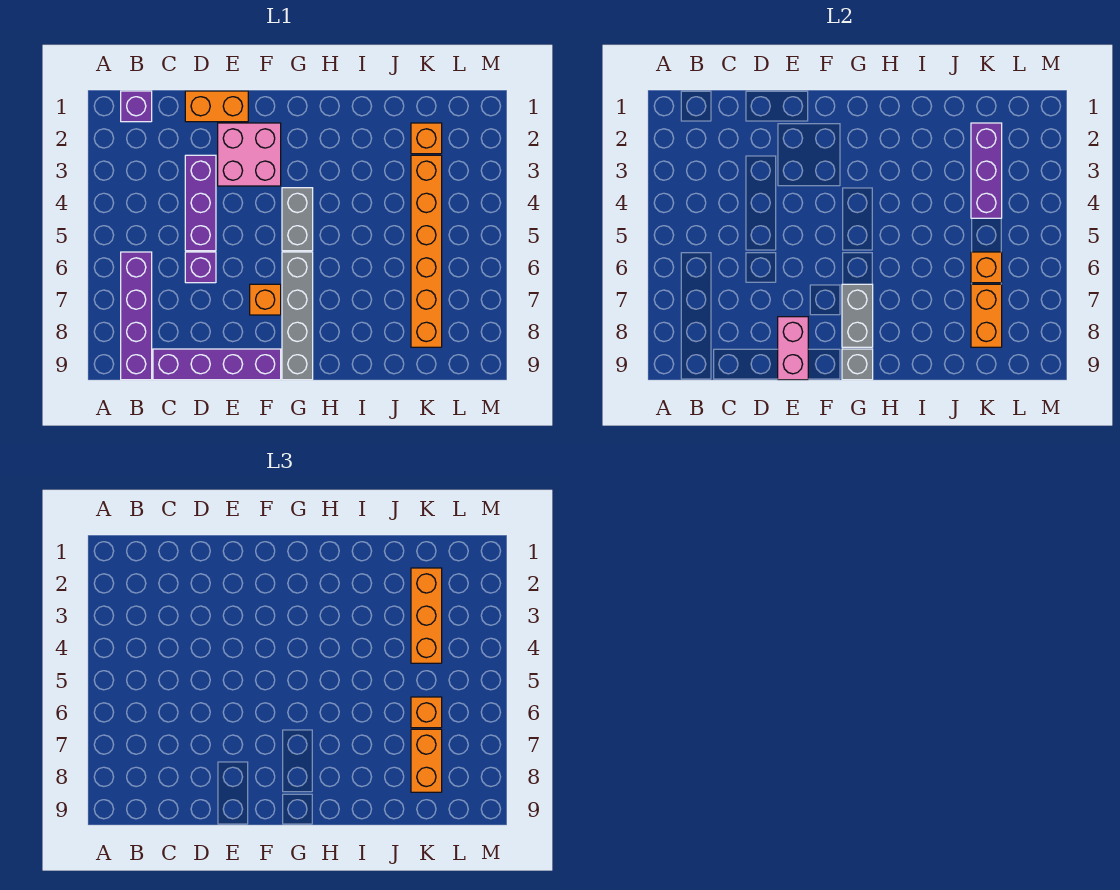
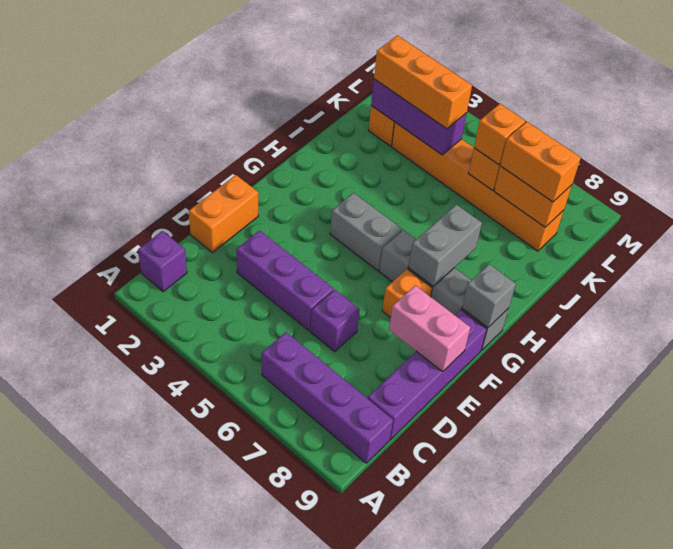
pink brick E2:F3 level 1 -> none
grey brick G7:G8 level 2 -> grey brick G7:H7 level 2

